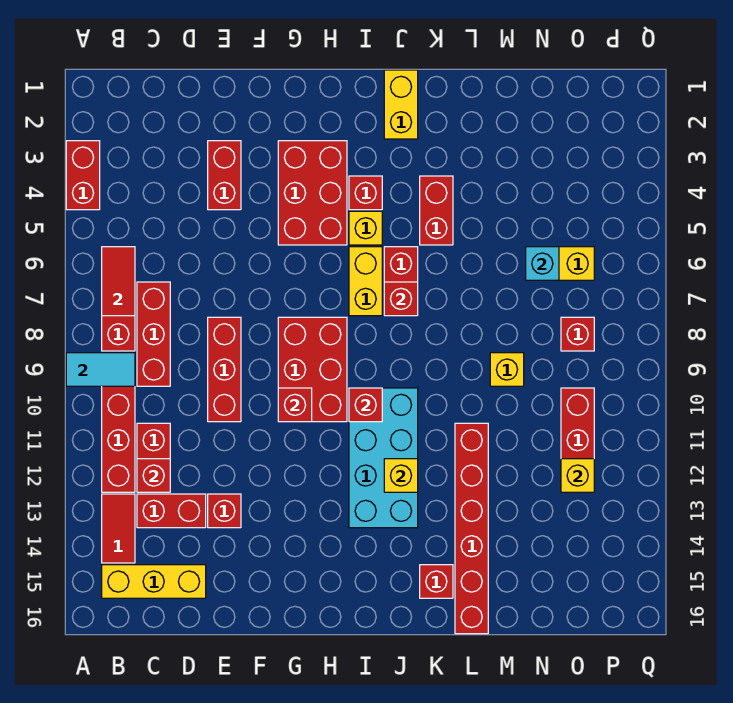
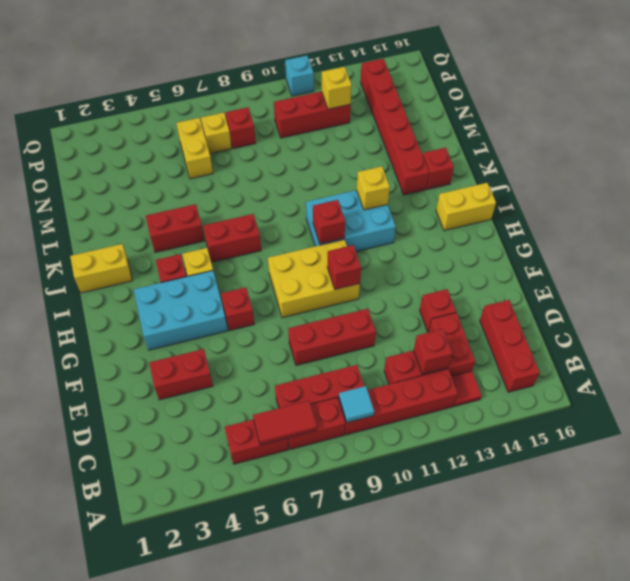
red brick A3:A4 level 1 -> red brick B5:B6 level 1
cyan tile A9:B9 level 2 -> cyan tile B9 level 2
red tile B13:B14 level 1 -> red tile B13 level 1
yellow brick B15:D15 level 1 -> red brick B15:D15 level 1
red brick G3:H5 level 1 -> cyan brick G3:H5 level 1
red brick G8:H10 level 1 -> yellow brick G8:H10 level 1
yellow brick I6:I7 level 1 -> yellow brick I15:I16 level 1
cyan brick I10:J13 level 1 -> cyan brick I10:J12 level 1
red brick J7 level 2 -> red brick G6 level 1
red brick L11:L16 level 1 -> red brick K14:P14 level 1
yellow brick M9 level 1 -> yellow brick O7 level 1
cyan brick N6 level 2 -> cyan brick Q11 level 1

